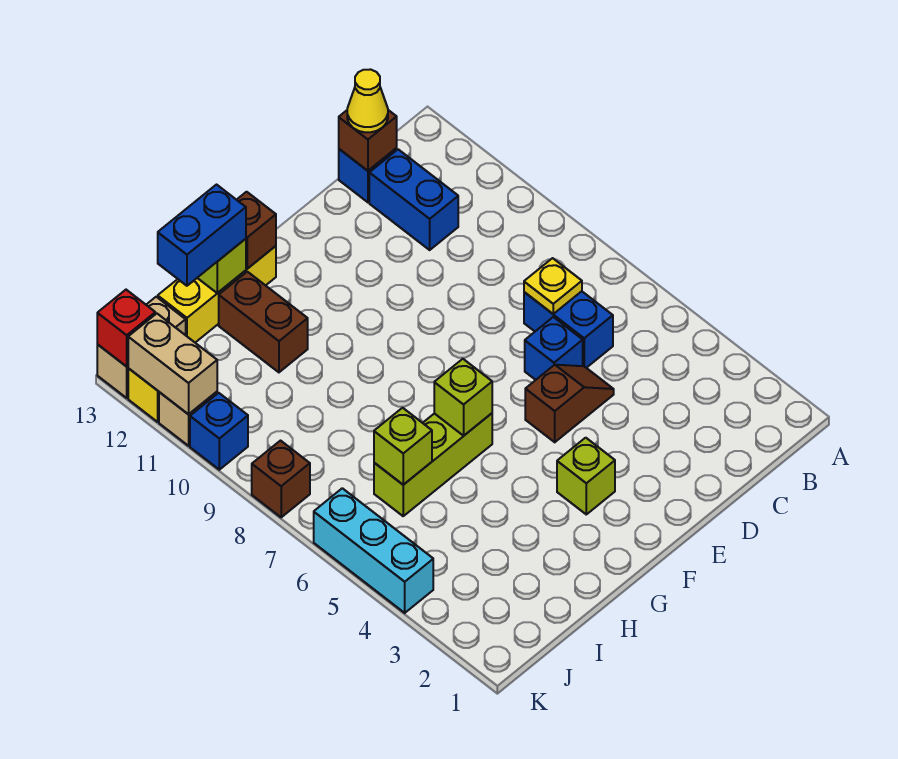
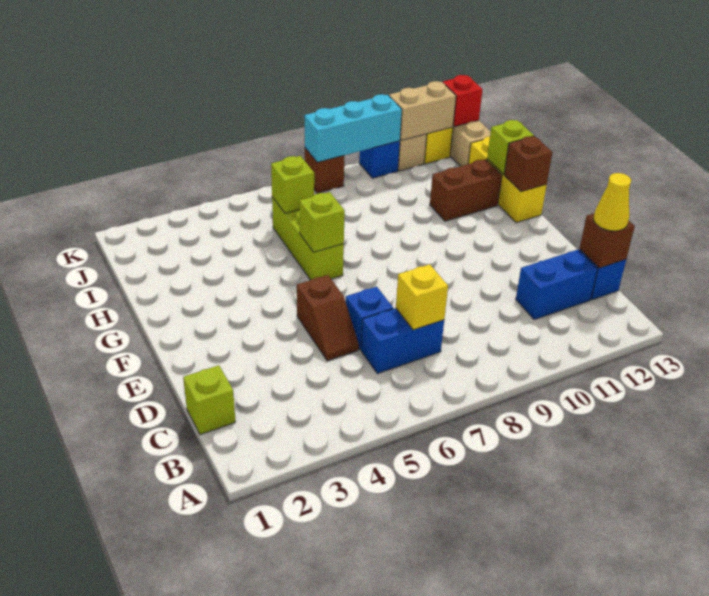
yellow plate C7 level 2 -> yellow brick C7 level 2
lime brick F3 level 1 -> lime brick C1 level 1
blue brick H13:I13 level 3 -> none
cyan brick K4:K6 level 1 -> cyan brick K8:K10 level 2

